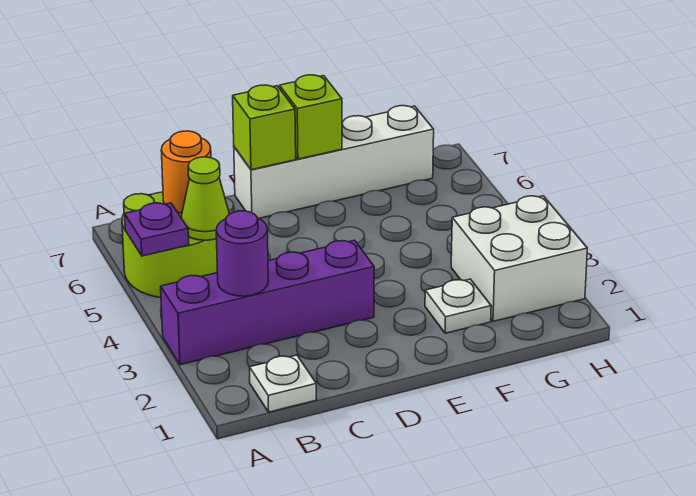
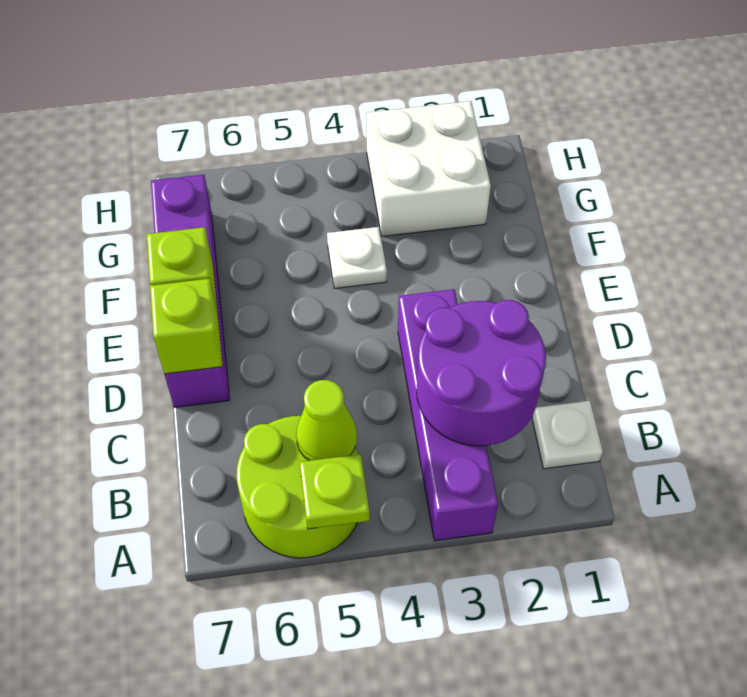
purple plate A5 level 2 -> lime plate A5 level 2
purple round brick B3 level 2 -> purple round brick B2:C3 level 2
orange round brick B6 level 2 -> none
white brick D7:G7 level 1 -> purple brick D7:G7 level 1
white plate F2 level 1 -> white plate F4 level 1

